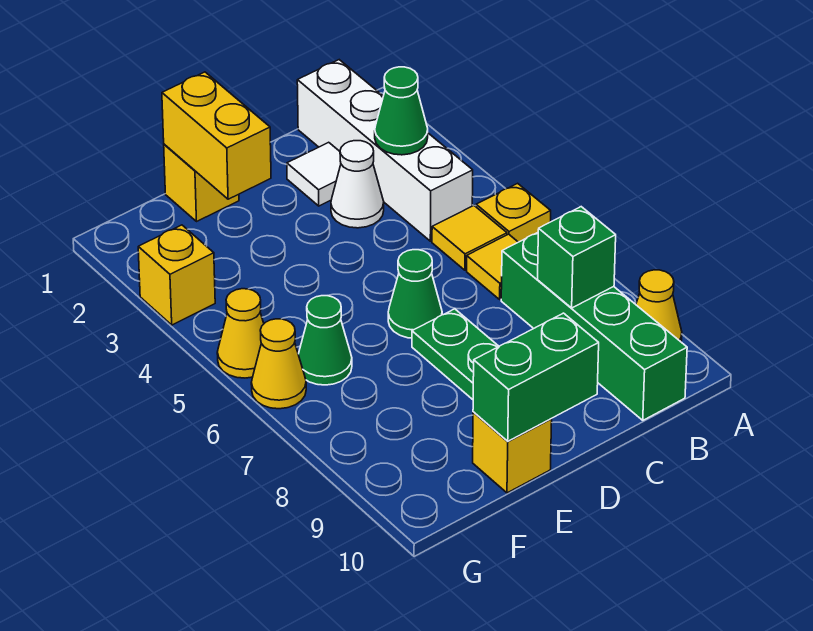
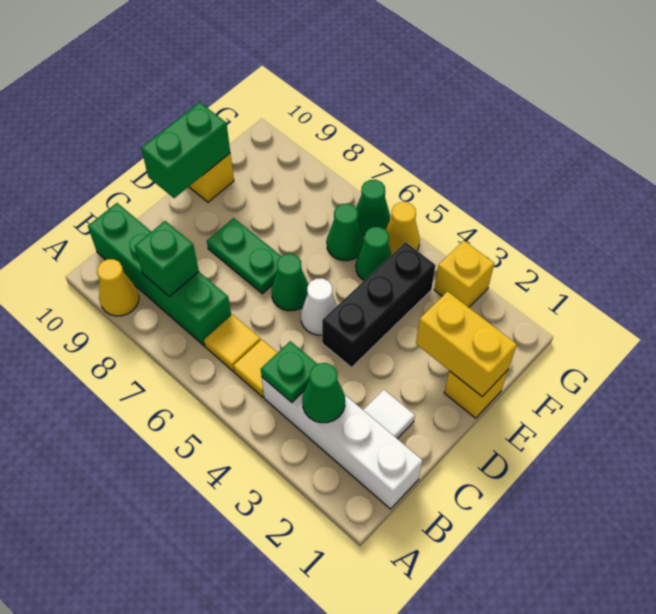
yellow plate A5 level 1 -> none
none -> green plate B4 level 2
white cone C3 level 1 -> white cone D5 level 1
none -> black brick D4:F4 level 1
none -> green cone F5 level 1
yellow cone G6 level 1 -> green cone G6 level 1

